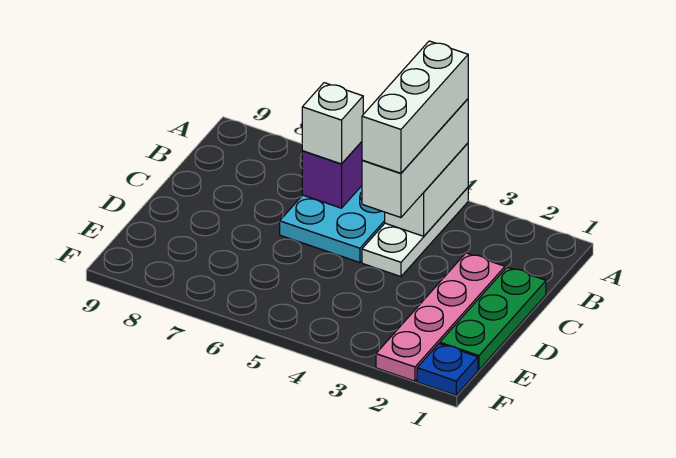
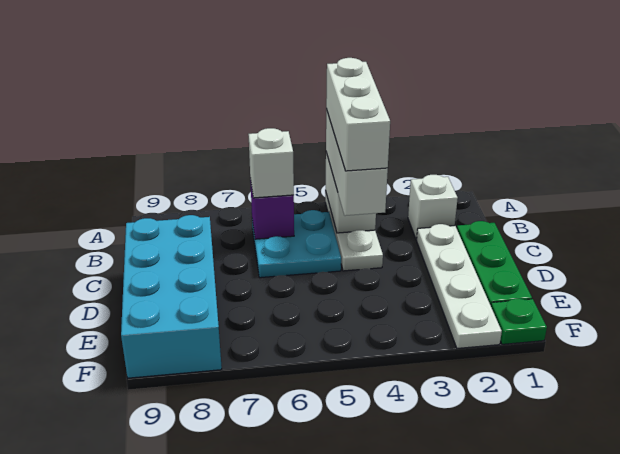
none -> white brick B2 level 1
pink plate C2:F2 level 1 -> white plate C2:F2 level 1
none -> cyan brick C8:F9 level 1
blue plate F1 level 1 -> green plate F1 level 1

